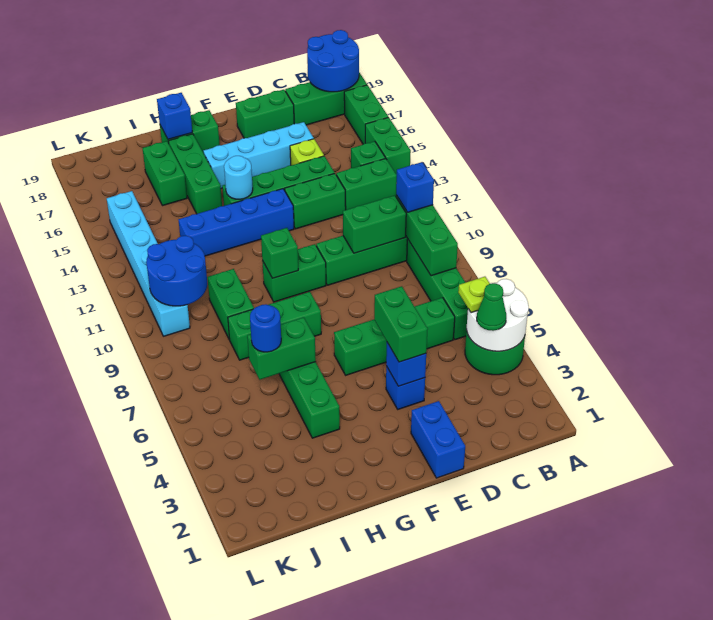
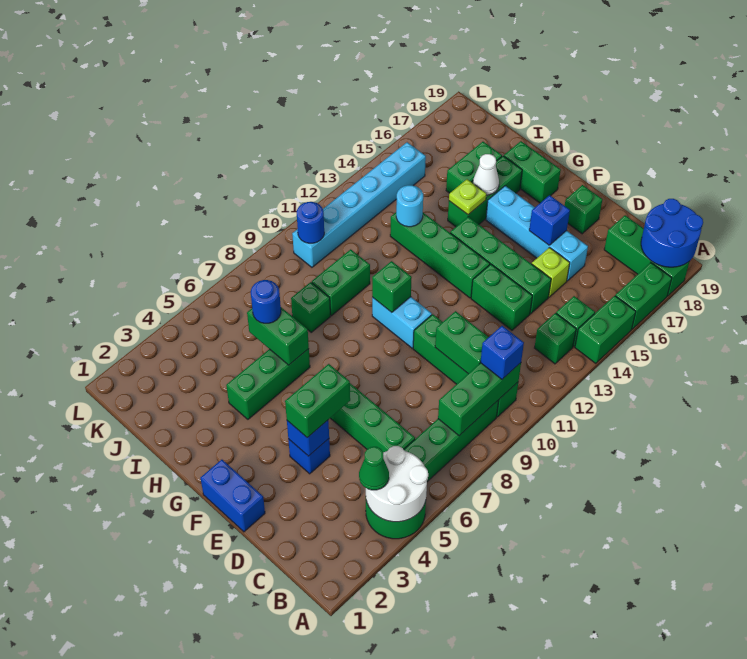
lime plate B5 level 3 -> lime plate H15 level 2
green brick B13:C13 level 1 -> green brick B13 level 1
green brick D18:E18 level 1 -> green brick E18 level 1
blue brick E1:E2 level 1 -> blue brick E1:F1 level 1
green brick F10:G10 level 1 -> cyan brick F10:G10 level 1
blue brick F13:I13 level 1 -> green brick F13:I13 level 1
green brick G8:I8 level 1 -> green brick I8 level 1
cyan round brick G14 level 2 -> cyan round brick I13 level 2
none -> white cone H16 level 2
blue brick H18 level 2 -> blue brick E16 level 2
blue round brick J10:K11 level 2 -> blue round brick K10 level 2

